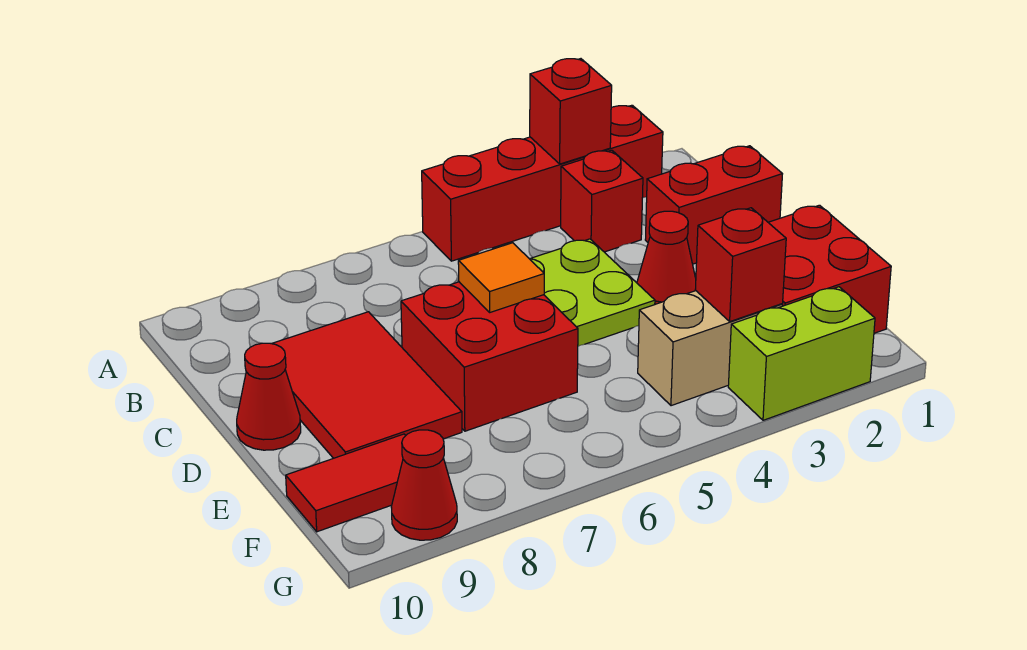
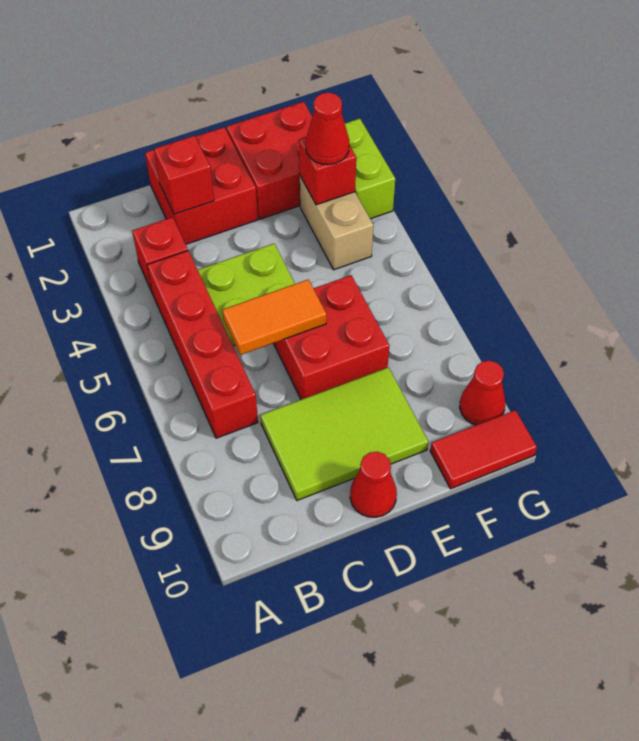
red brick A2:A5 level 1 -> red brick B4:B7 level 1
red brick A3 level 2 -> red brick C2 level 2
red brick C1:C2 level 1 -> red brick C1:D2 level 1
red tile C8:E9 level 1 -> lime tile C8:E9 level 1
red cone D3 level 1 -> red cone F3 level 3
orange tile D6 level 2 -> orange tile C6:D6 level 2
red tile F9:F10 level 1 -> red tile F10:G10 level 1

